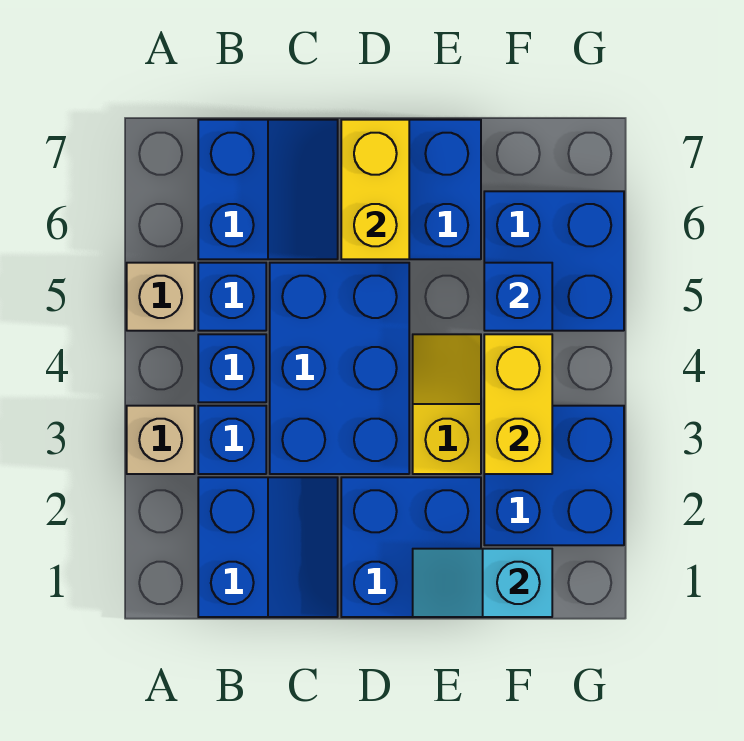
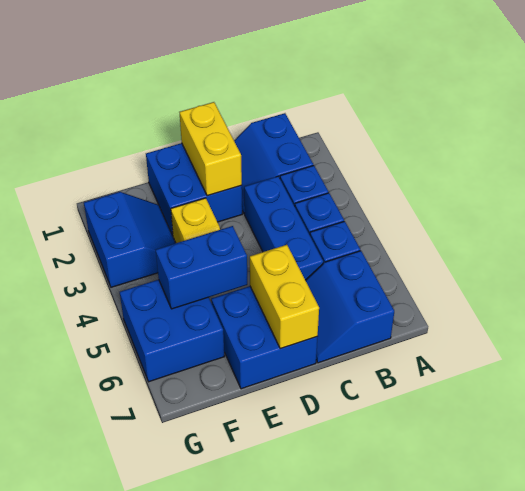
tan brick A3 level 1 -> none
tan brick A5 level 1 -> none
blue brick C3:D5 level 1 -> blue brick C3:C5 level 1
cyan slope E1:F1 level 2 top F -> none
blue brick F2:G3 level 1 -> blue slope F2:G3 level 1 top G
yellow brick F3:F4 level 2 -> yellow brick D1:D2 level 2
blue brick F5 level 2 -> blue brick E5:F5 level 2

